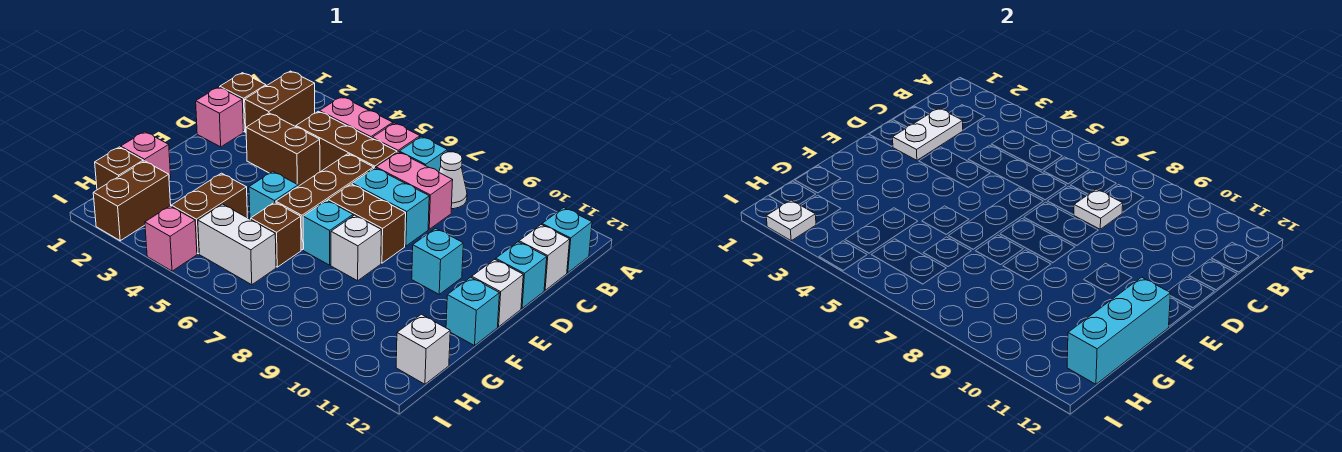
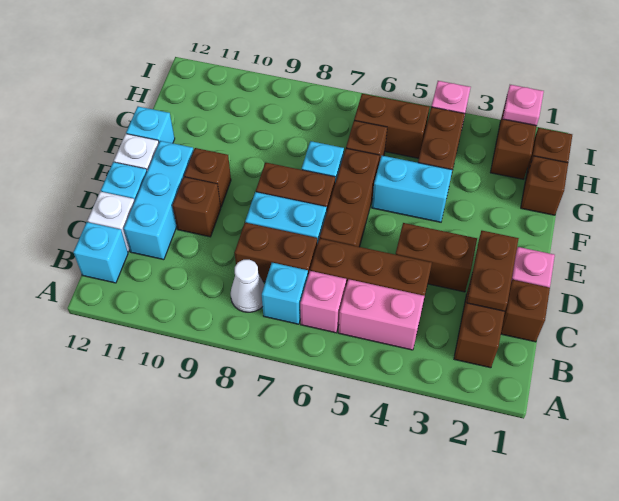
white plate C2:D2 level 2 -> brown plate C2:D2 level 2
pink brick C7:C8 level 1 -> brown brick C7:C8 level 1
white plate C8 level 2 -> none
none -> brown brick D10 level 1
cyan brick E10 level 1 -> brown brick E10 level 1
cyan brick F5 level 1 -> cyan brick F4:F5 level 1
white brick F8 level 1 -> none
cyan brick F12:H12 level 2 -> cyan brick C11:E11 level 1
pink brick G1 level 1 -> brown brick G1 level 1
white brick H5:H6 level 1 -> brown brick H5:H6 level 1
white brick H12 level 1 -> none
white plate I2 level 2 -> pink plate I2 level 2

